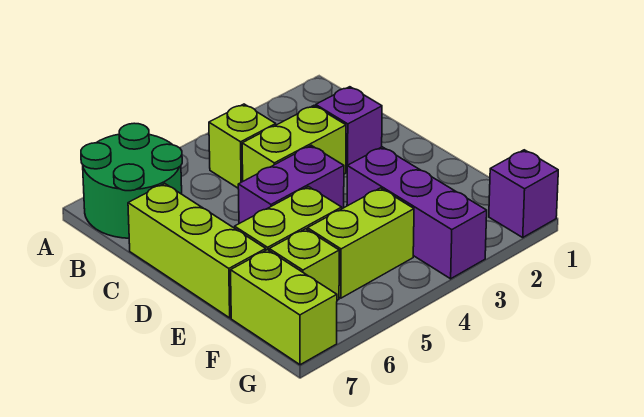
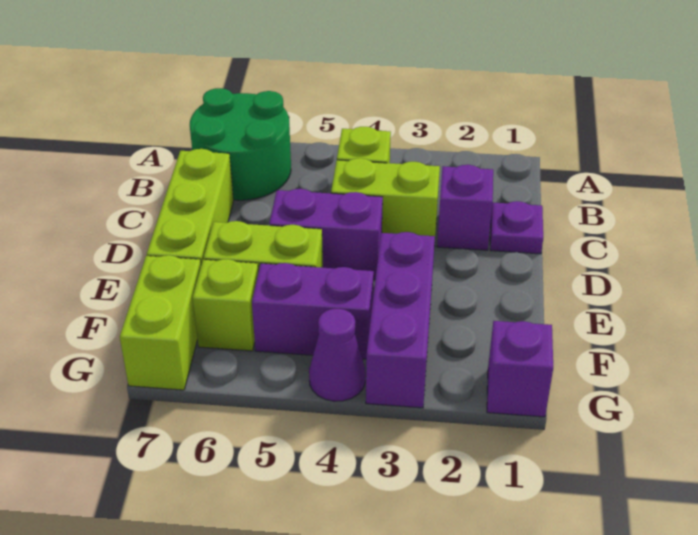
none -> purple plate C1 level 1
lime brick F4:F5 level 1 -> purple brick F4:F5 level 1
none -> purple cone G4 level 1

